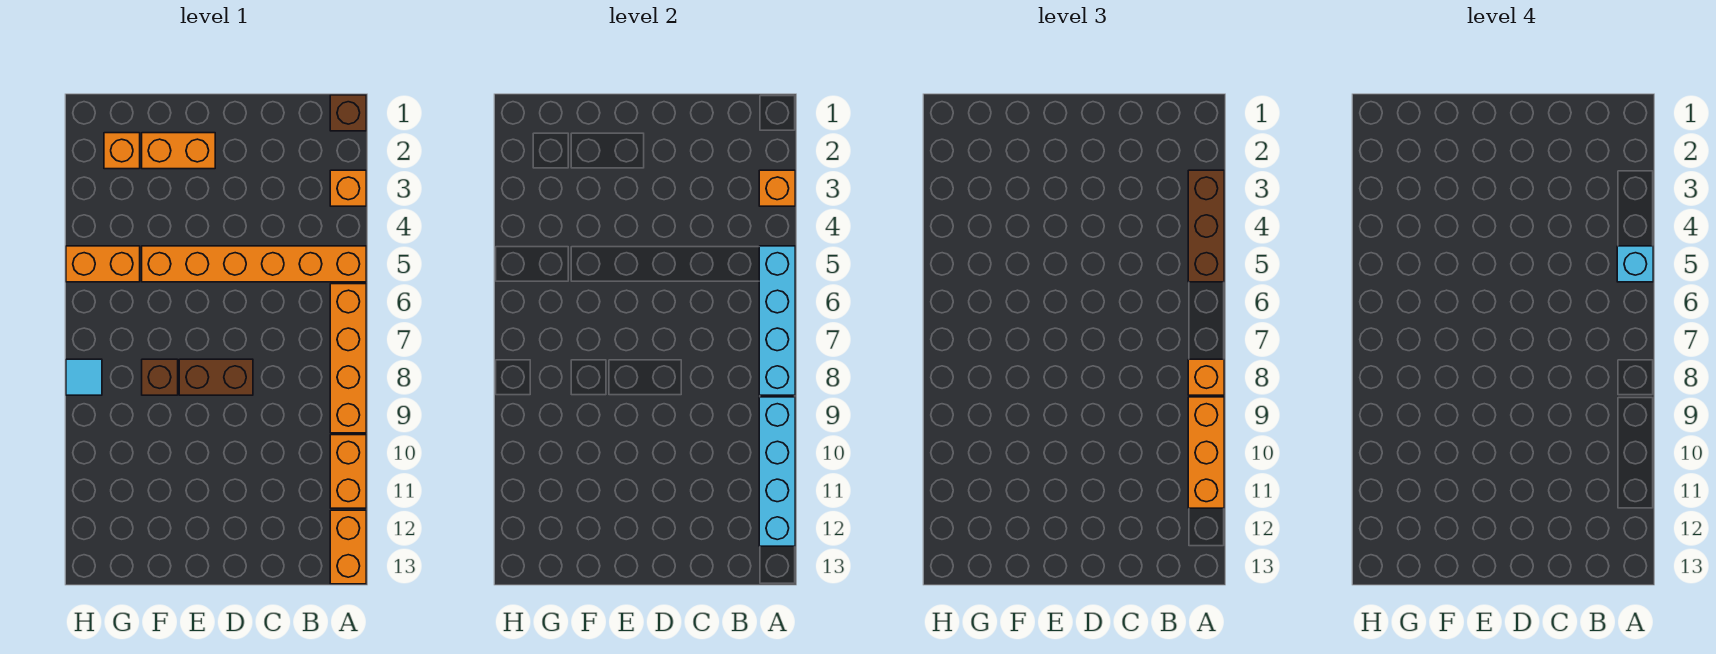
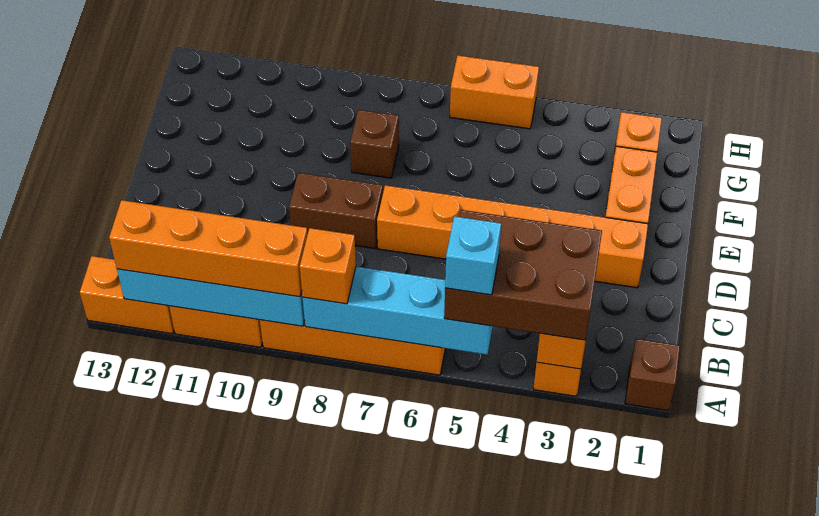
brown brick A3:A5 level 3 -> brown brick A3:B5 level 3
orange brick A5:F5 level 1 -> orange brick D2:D7 level 1
orange brick A9:A11 level 3 -> orange brick A9:A12 level 3
brown brick D8:E8 level 1 -> brown brick D8:D9 level 1
orange brick G5:H5 level 1 -> orange brick H5:H6 level 1
cyan tile H8 level 1 -> none

